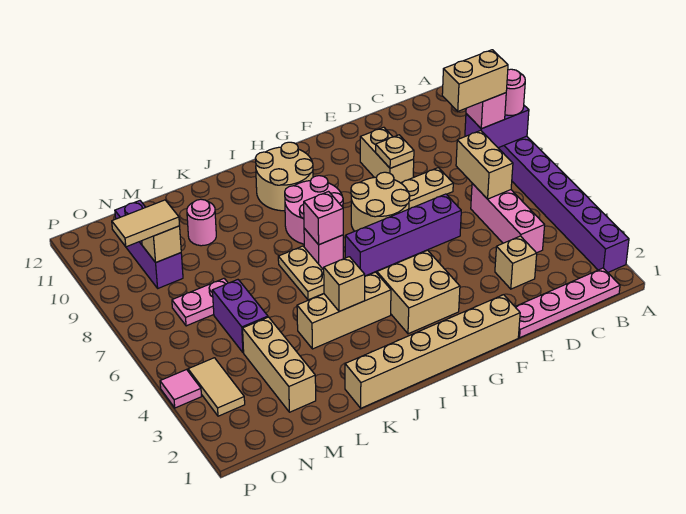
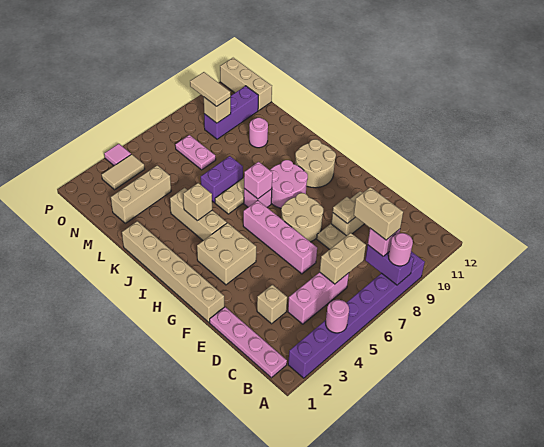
none -> pink round brick A4 level 2
purple brick E6:H6 level 1 -> pink brick E6:H6 level 1
purple brick M5:M6 level 1 -> purple brick K6:K7 level 1
none -> tan brick N12:P12 level 1

